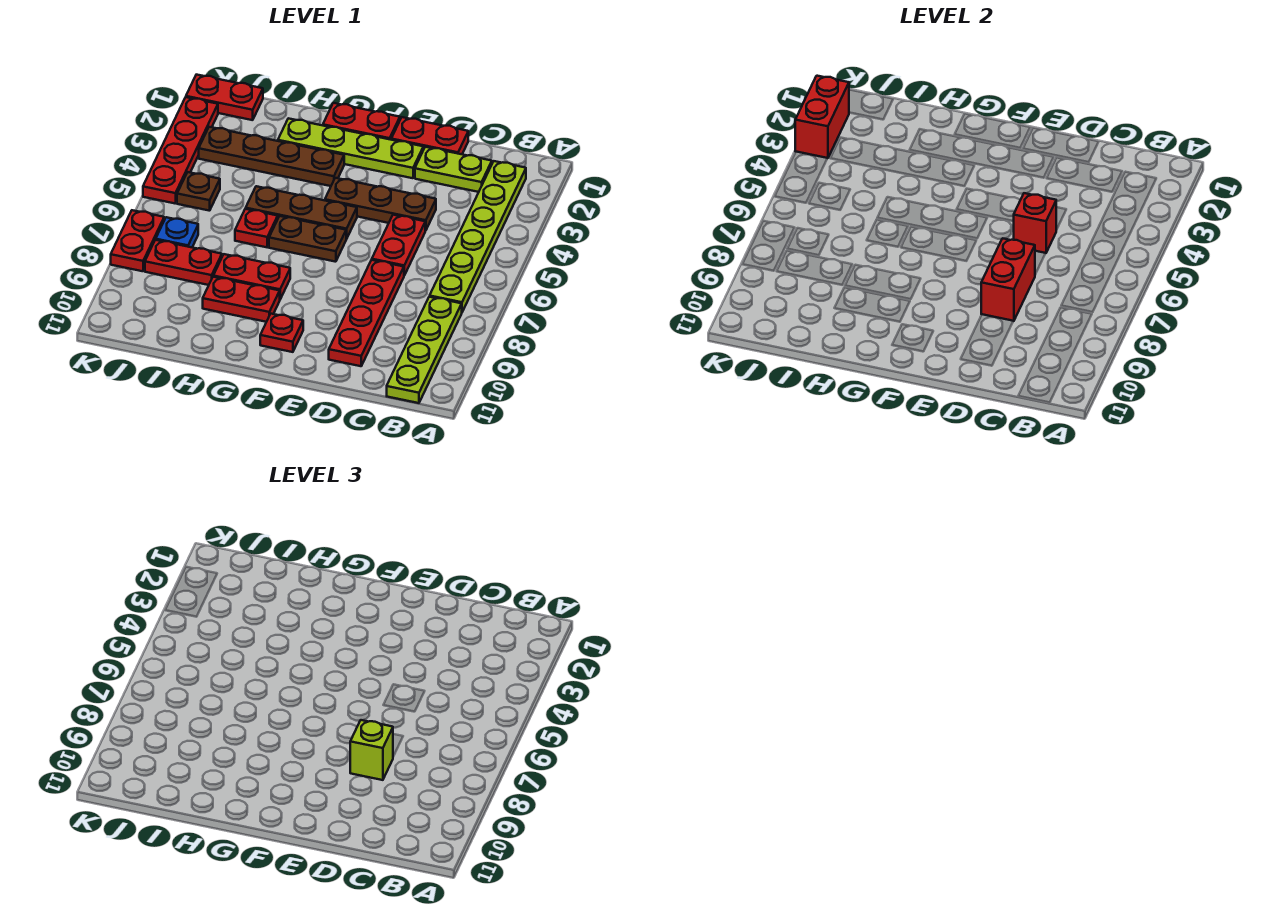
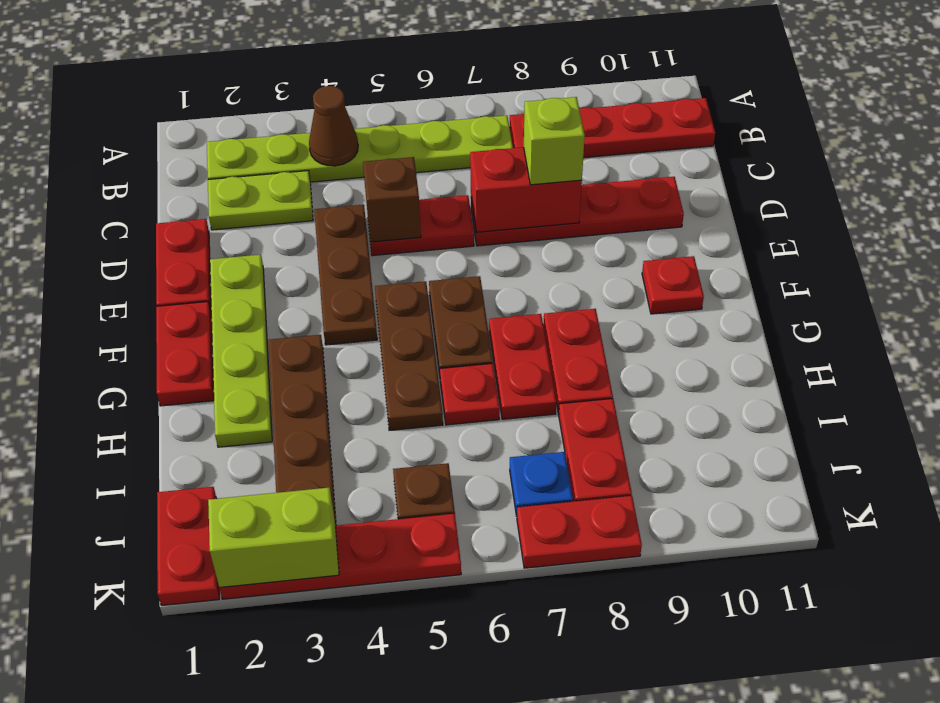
none -> brown cone B4 level 2
lime plate B8:B11 level 1 -> red plate B8:B11 level 1
lime plate C2:D2 level 1 -> lime plate C2:C3 level 1
red brick D5 level 2 -> brown brick D5 level 2
red plate G9:H9 level 1 -> red plate G7:H7 level 1
red brick K2:K3 level 2 -> lime brick K2:K3 level 2

